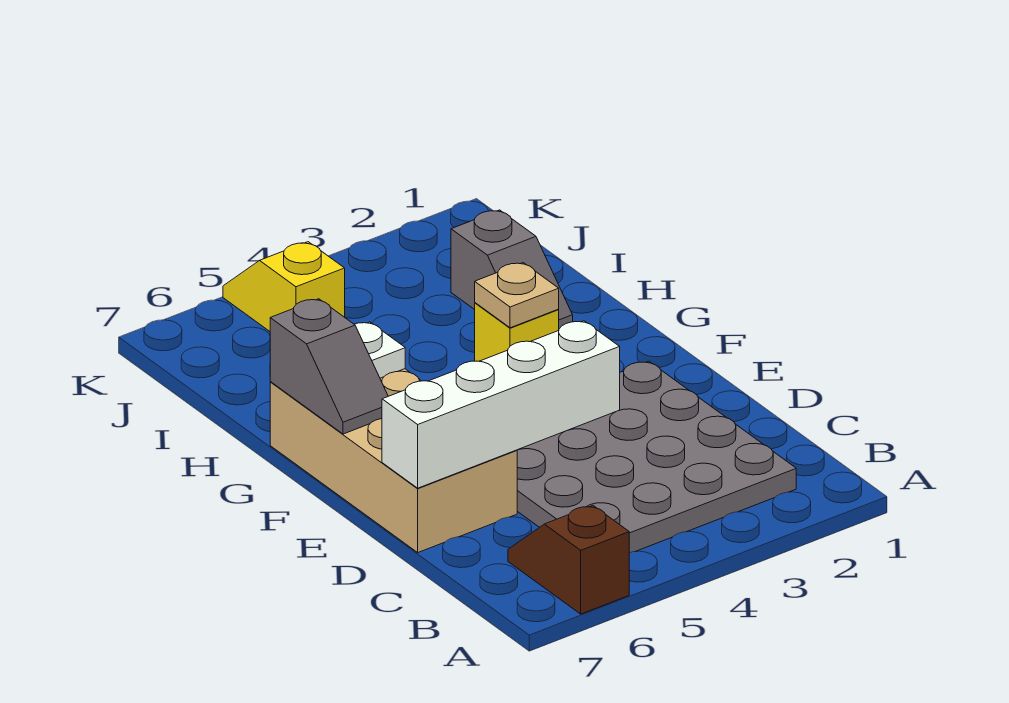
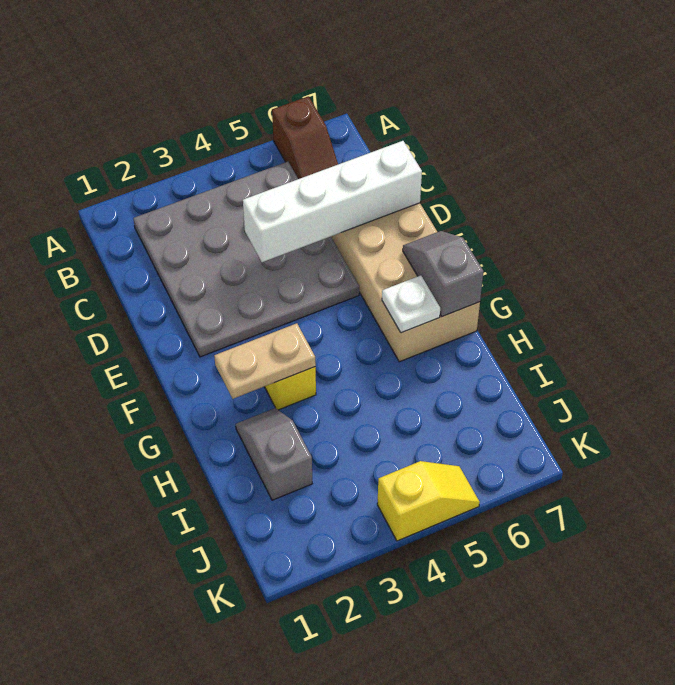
tan plate G3 level 2 -> tan plate G2:G3 level 2
yellow slope J5:K5 level 1 top J -> yellow slope K4:K5 level 1 top 4

